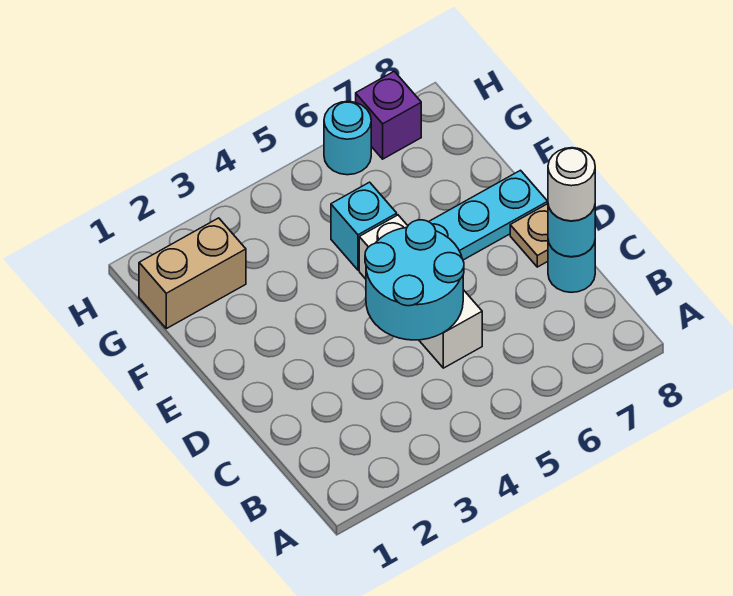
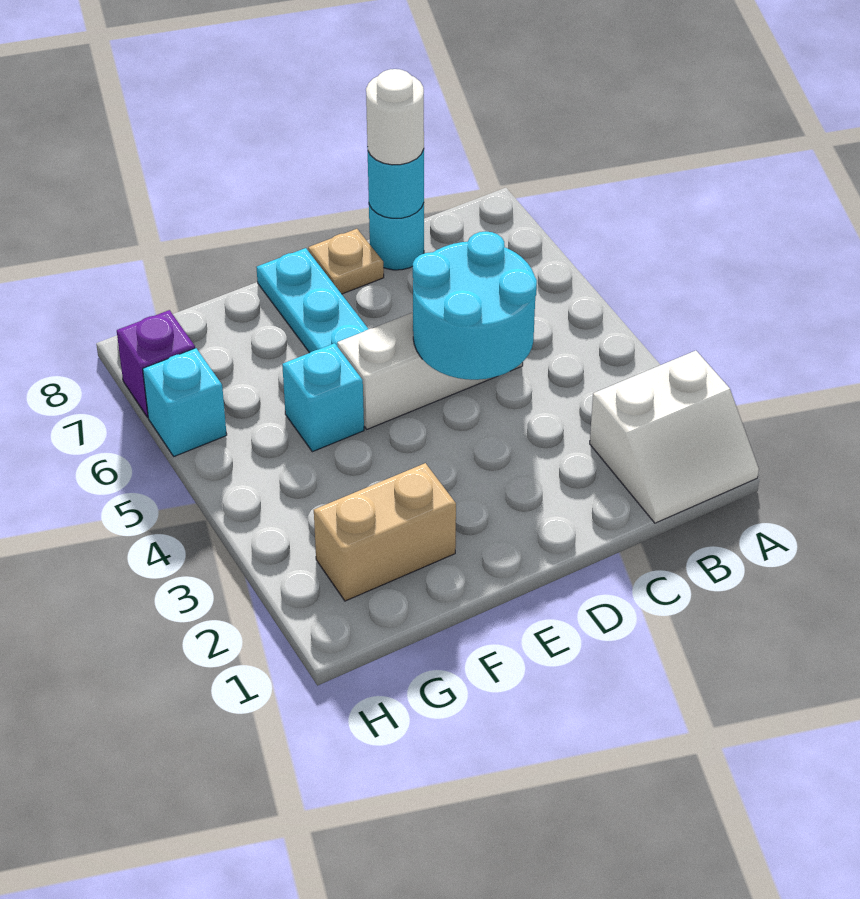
none -> white slope A1:B2 level 1 top 2
tan brick G1:G2 level 1 -> tan brick F2:G2 level 1
cyan round brick H6 level 1 -> cyan brick H6 level 1

